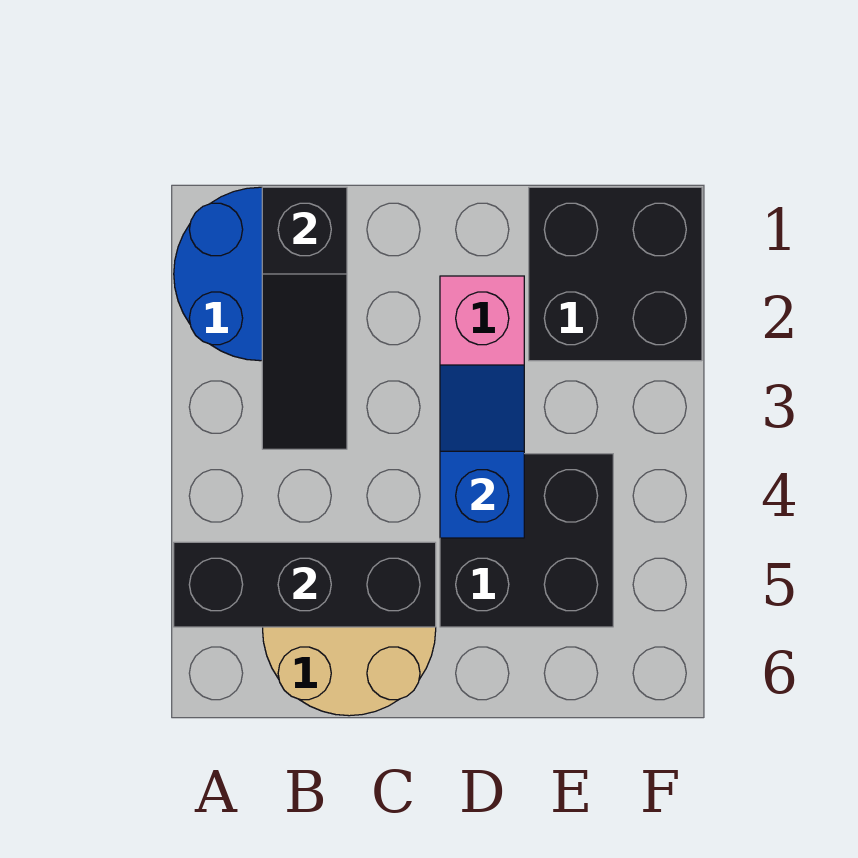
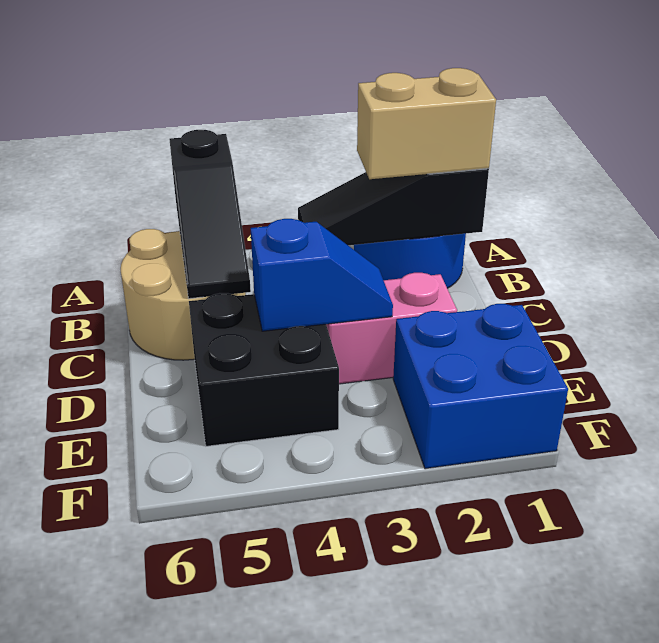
black brick A5:C5 level 2 -> black slope A5:C5 level 2 top A
none -> tan brick B1:B2 level 3
black brick E1:F2 level 1 -> blue brick E1:F2 level 1

